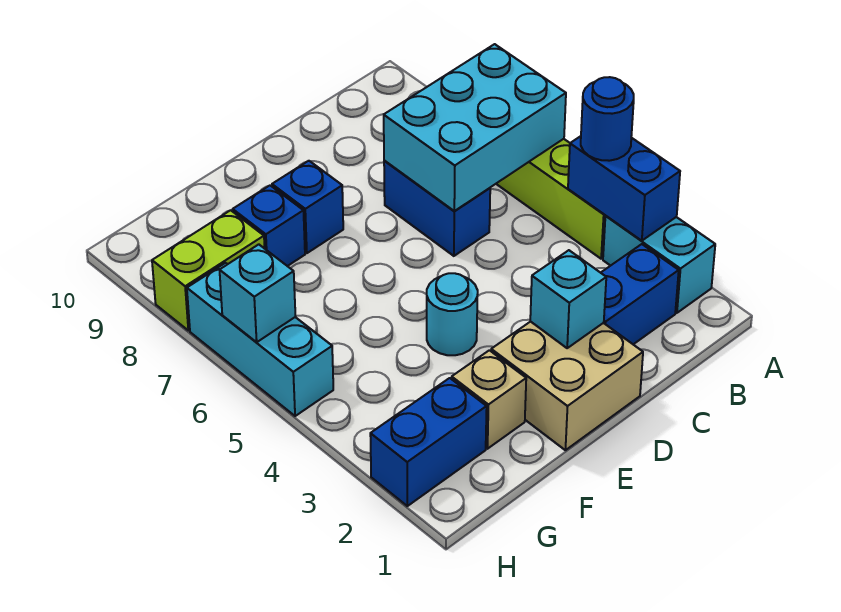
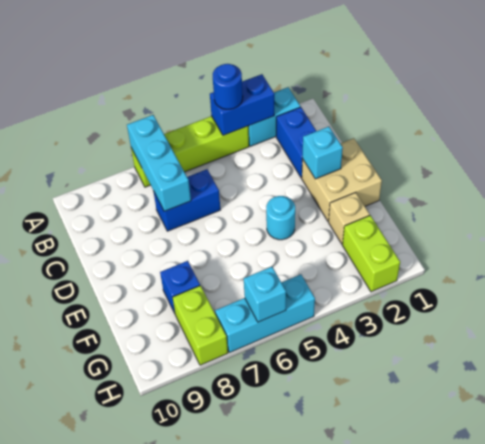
cyan brick A6:C7 level 2 -> cyan brick A7:C7 level 2
blue brick E8 level 1 -> none
blue brick G2:H2 level 1 -> lime brick G2:H2 level 1

